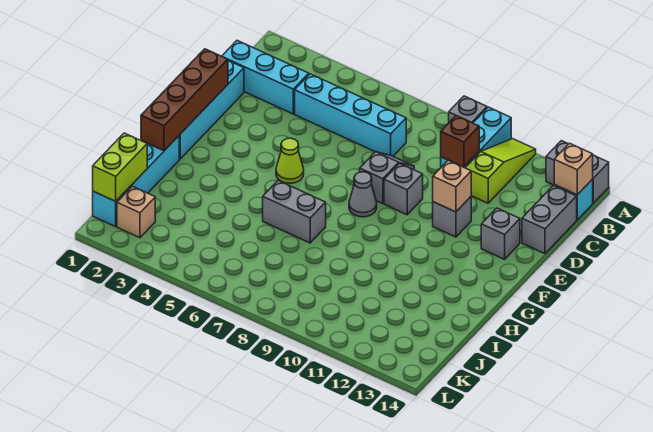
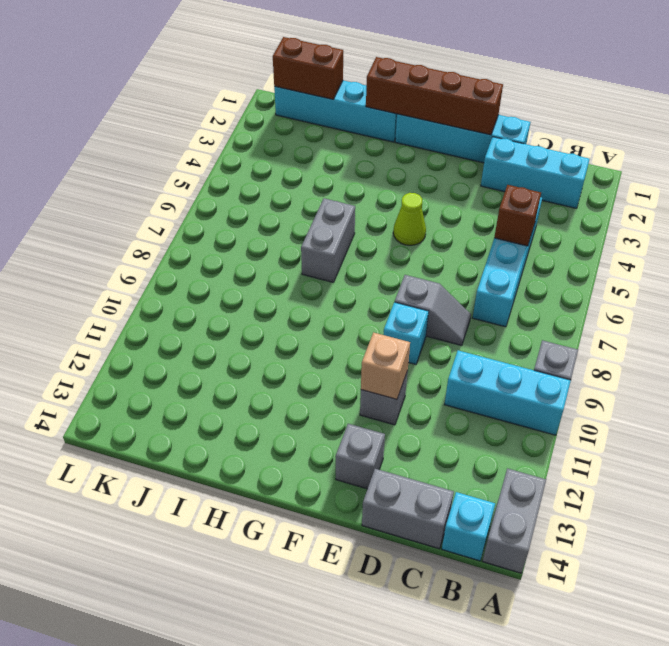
lime slope A11:C11 level 1 top C -> none
tan brick B14 level 2 -> none
cyan brick C1:C3 level 1 -> cyan brick B2:D2 level 1
brown brick C10 level 2 -> brown brick C5 level 2
grey brick E9 level 1 -> cyan brick E9 level 1
grey cone F8 level 1 -> none
lime brick J1:K1 level 2 -> brown brick J1:K1 level 2
tan brick K2 level 1 -> none

